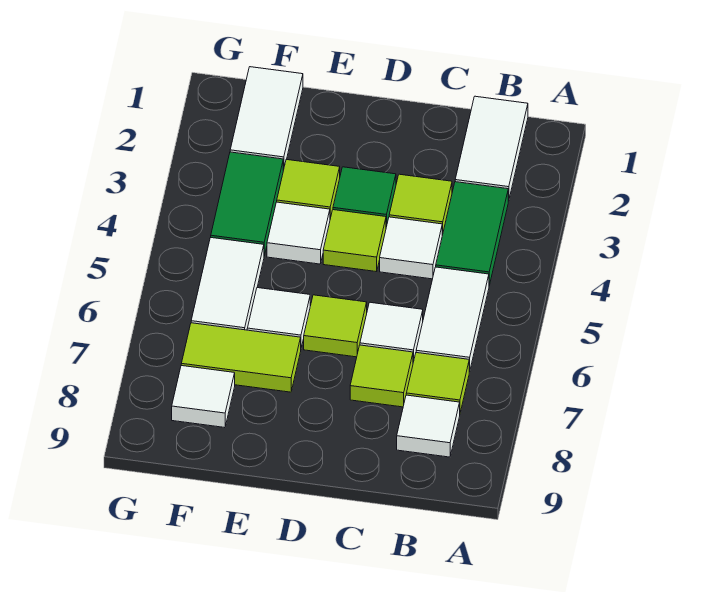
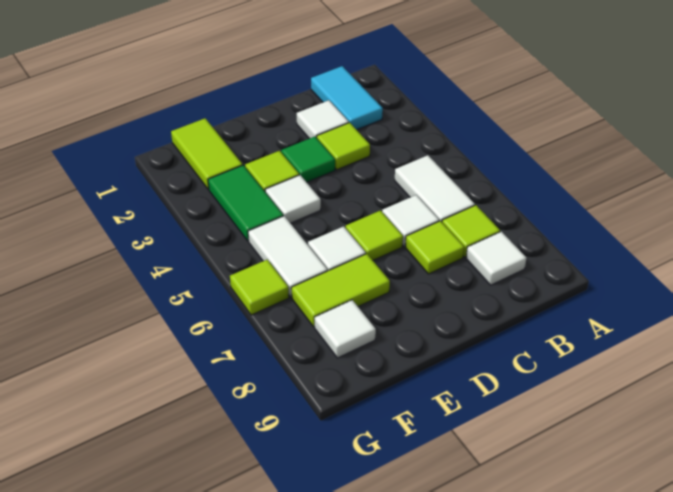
white tile B1:B2 level 1 -> cyan tile B1:B2 level 1
green tile B3:B4 level 1 -> none
white tile C4 level 1 -> white tile C2 level 1
lime tile D4 level 1 -> lime tile G6 level 1
white tile F1:F2 level 1 -> lime tile F1:F2 level 1

